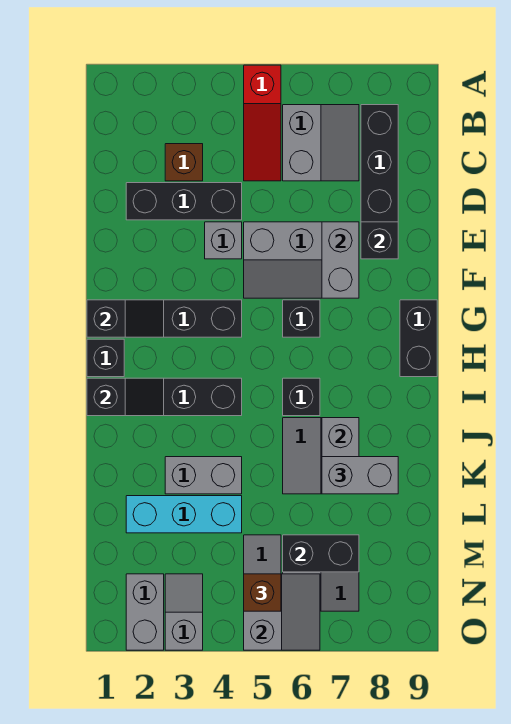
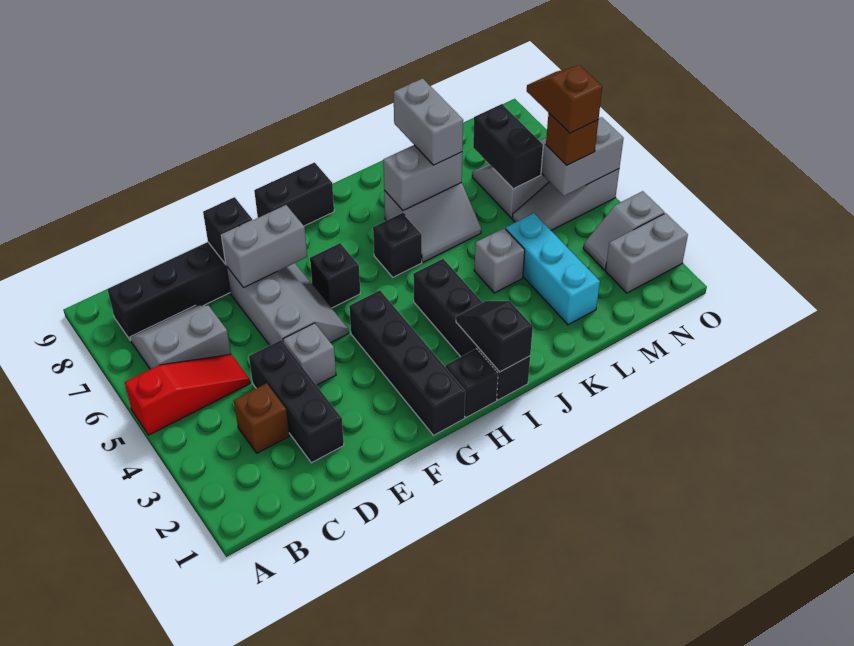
black slope G1:G2 level 2 top 1 -> none
grey brick K3:K4 level 1 -> grey brick K4 level 1
none -> brown slope N5:N6 level 4 top 5

